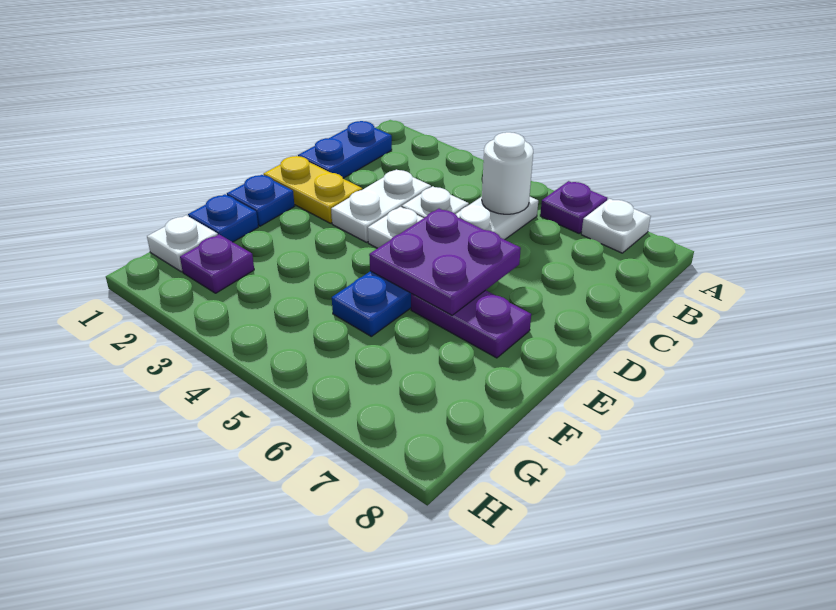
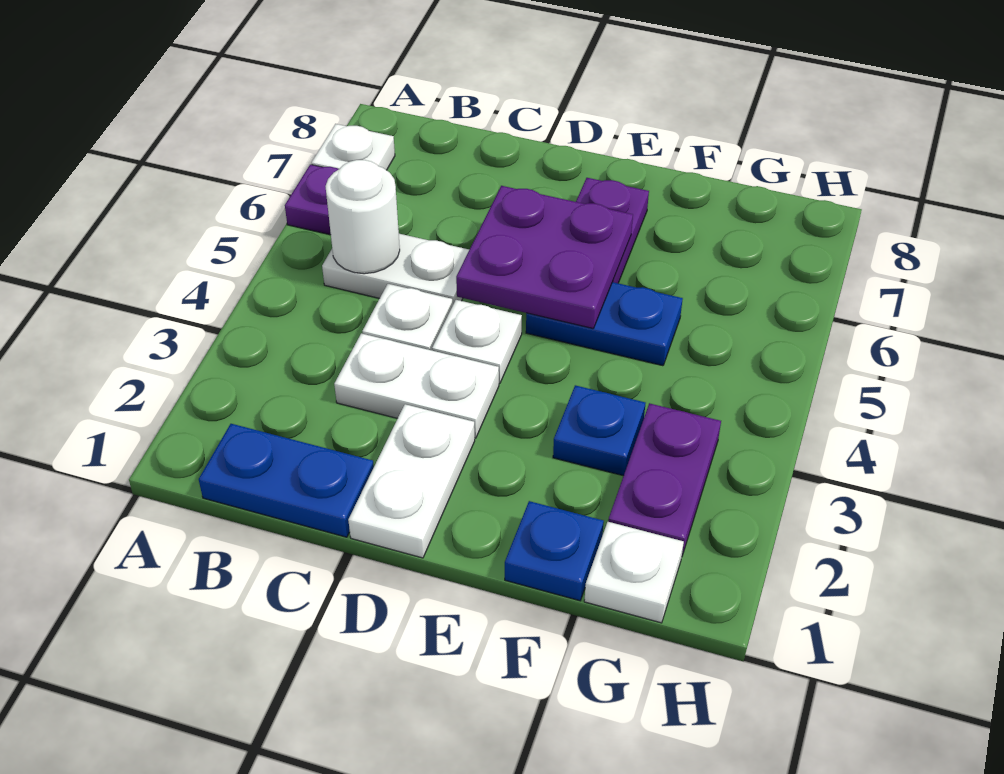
yellow plate D1:D2 level 1 -> white plate D1:D2 level 1
blue plate E1 level 1 -> blue plate F3 level 1
purple plate G2 level 1 -> purple plate G2:G3 level 1

